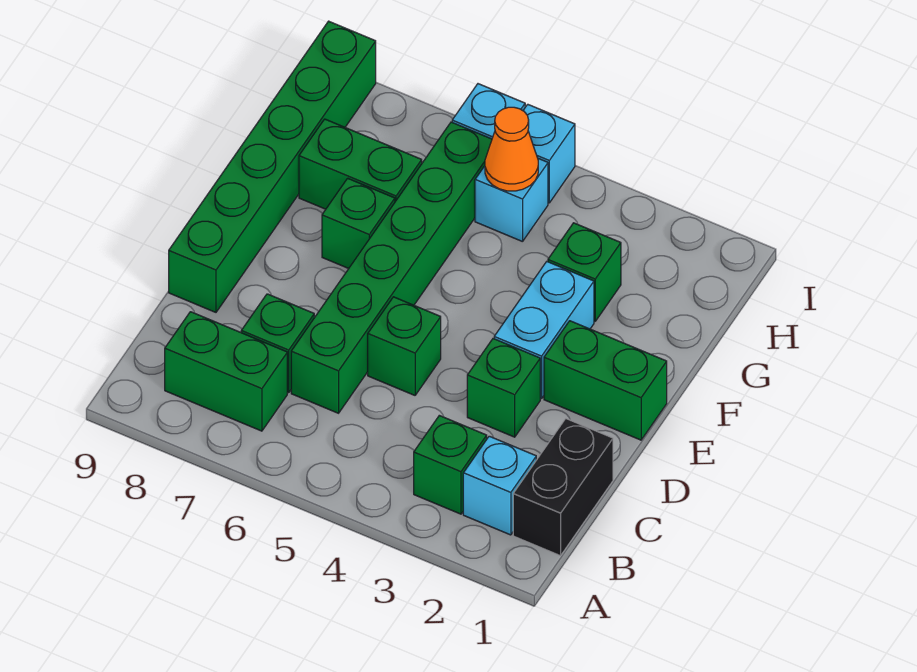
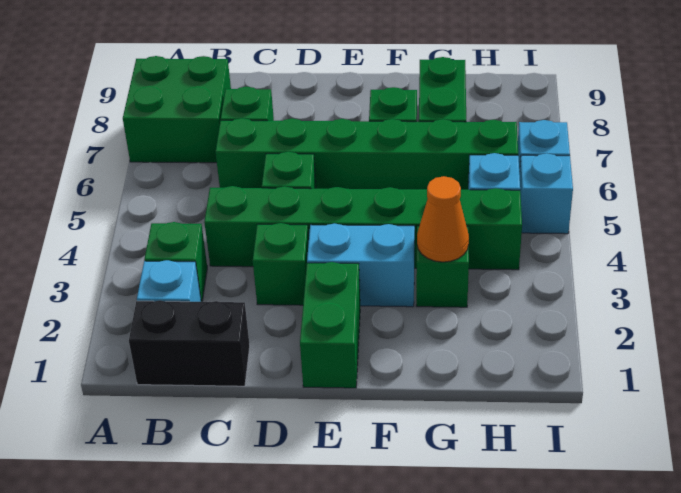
green brick B7:B8 level 1 -> green brick A7:B8 level 1
green brick D9:I9 level 1 -> green brick C4:H4 level 1
orange cone H5 level 2 -> orange cone G3 level 2

